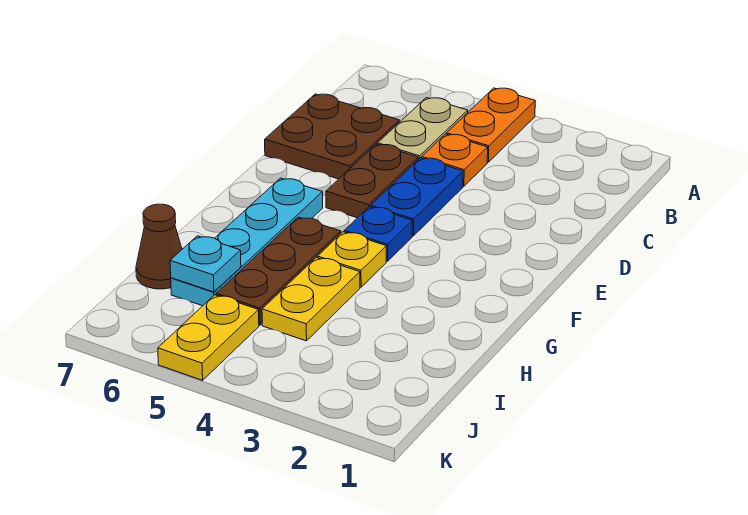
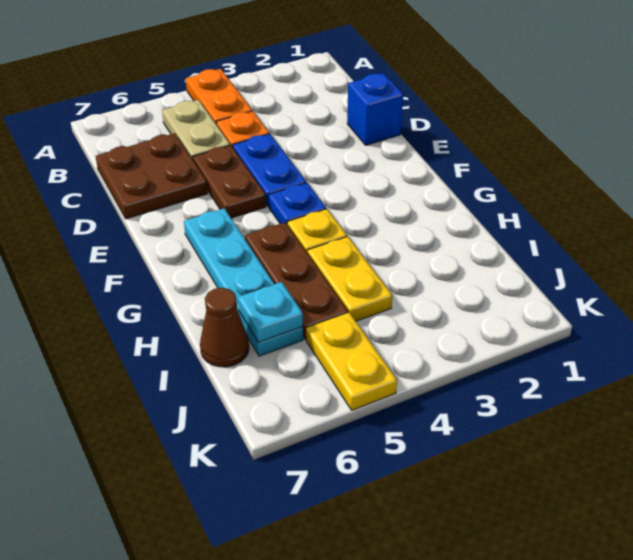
none -> blue brick D1 level 1

